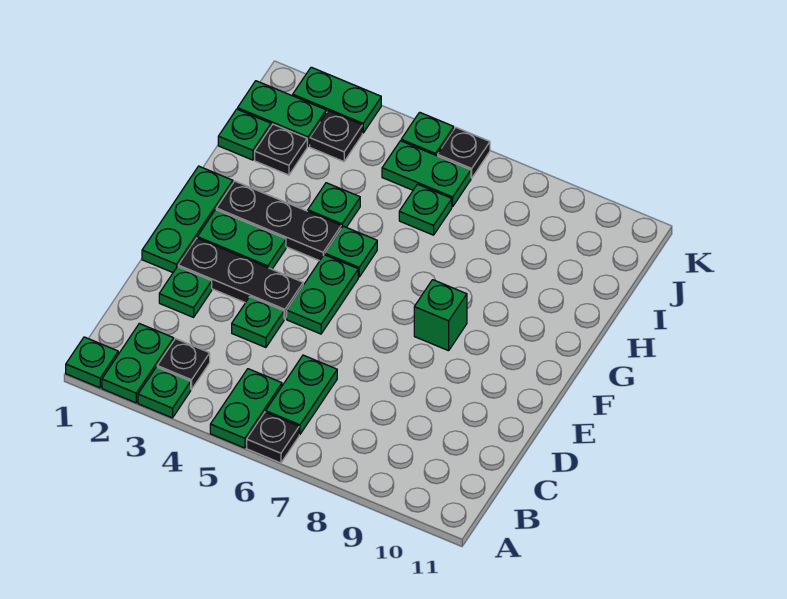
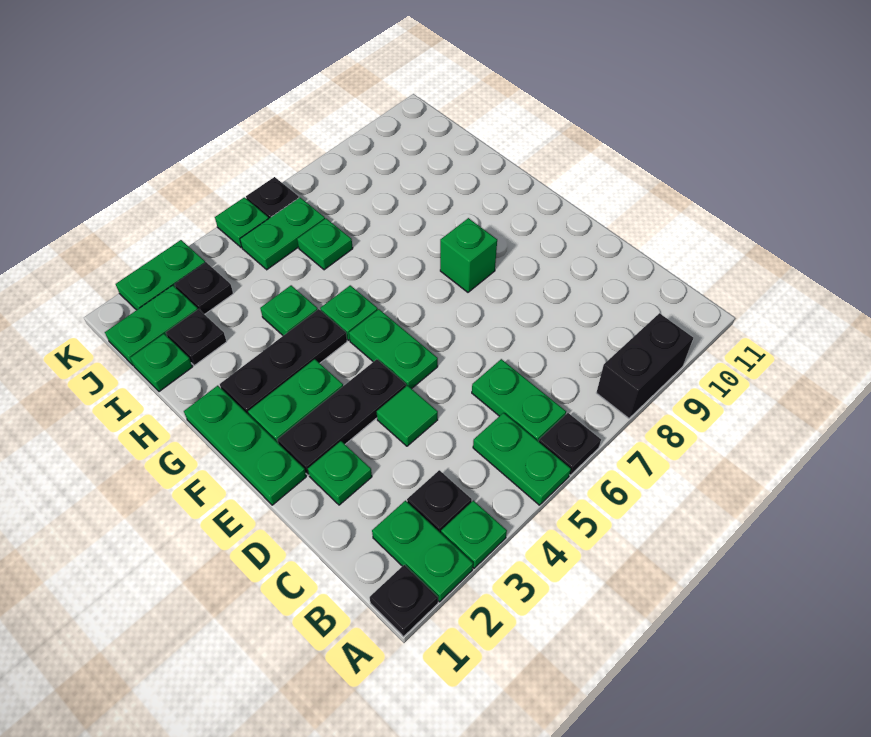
green plate A1 level 1 -> black plate A1 level 1
none -> black brick A8:A9 level 1
green plate D4 level 1 -> green tile D4 level 1

